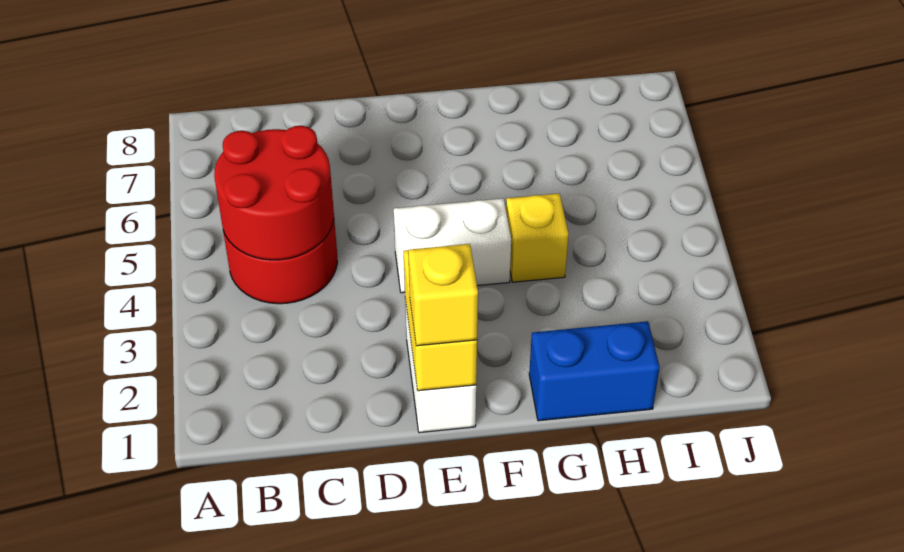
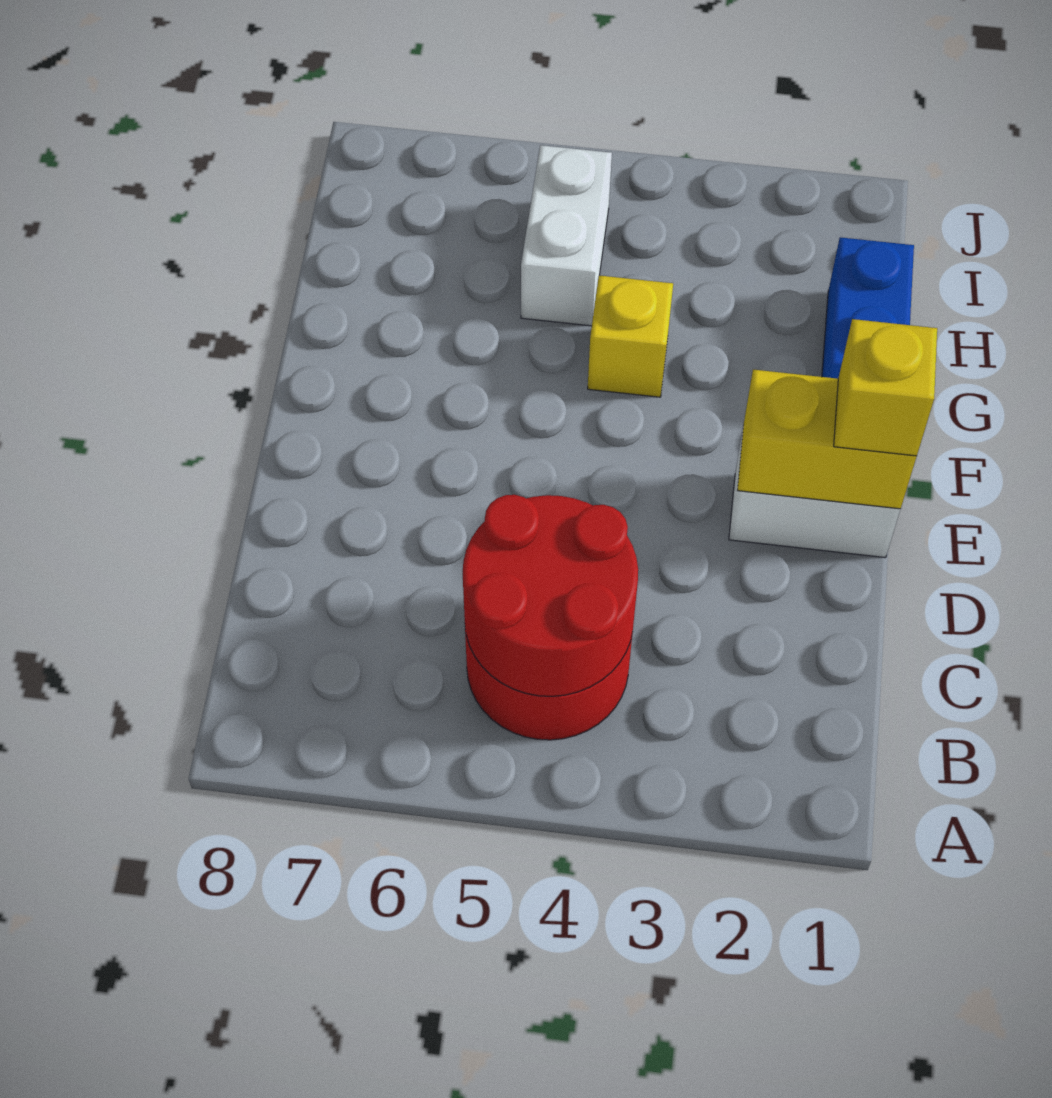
white brick E4:F4 level 1 -> white brick H5:I5 level 1

